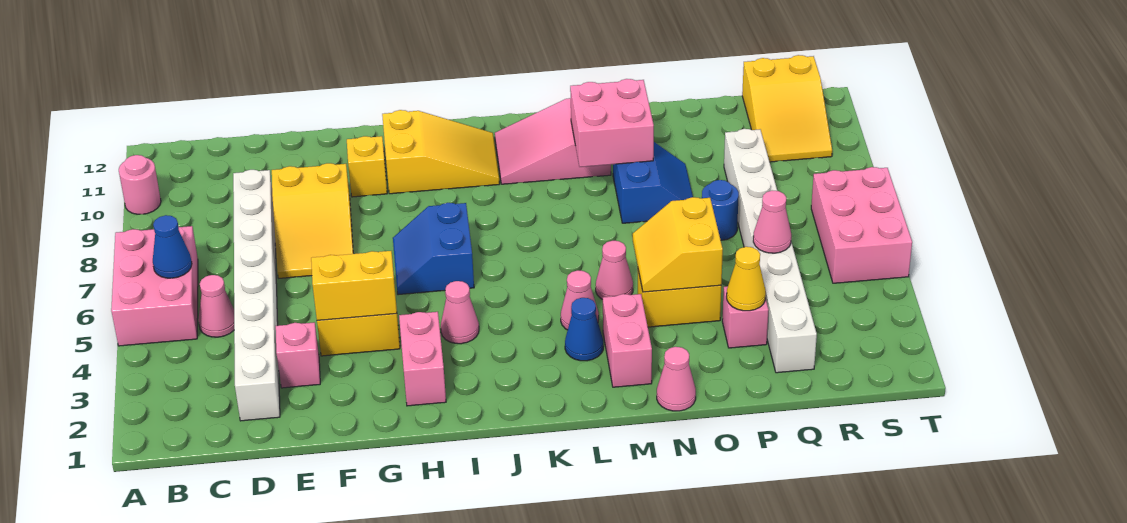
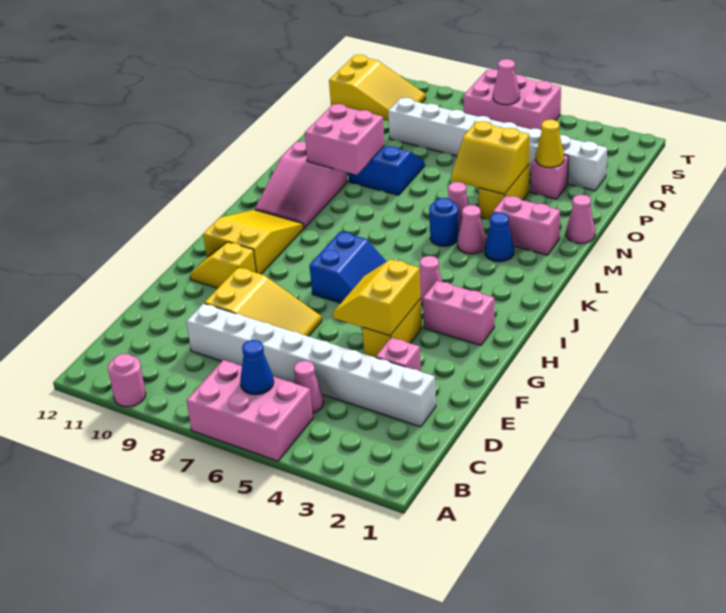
blue slope H6:I7 level 1 top I -> blue slope H6:I7 level 1 top 7
blue round brick P7 level 1 -> blue round brick L5 level 1
pink cone Q5 level 2 -> pink cone S6 level 2

